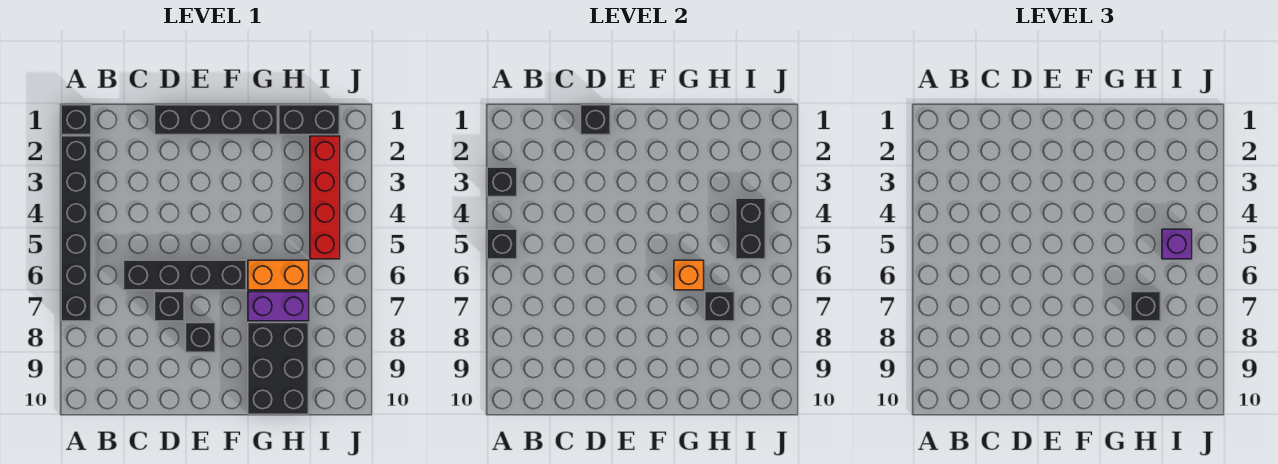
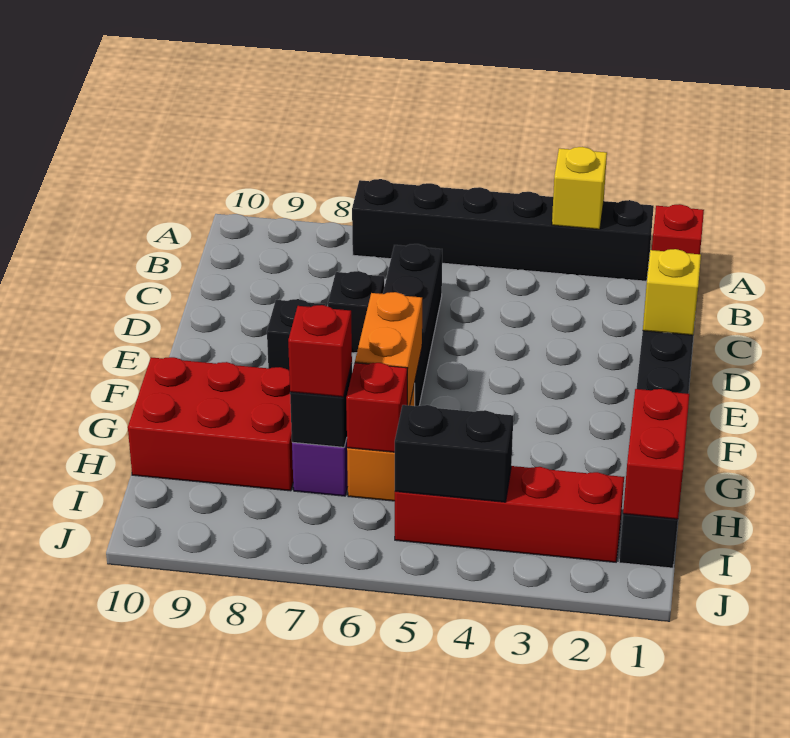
black brick A1 level 1 -> red brick A1 level 1
black brick A3 level 2 -> yellow brick A3 level 2
black brick A5 level 2 -> none
black brick D1 level 2 -> yellow brick D1 level 2
orange brick G6 level 2 -> orange brick F6:G6 level 2
black brick G8:H10 level 1 -> red brick G8:H10 level 1
none -> red brick H1:I1 level 2
none -> red brick H6 level 2
black brick H7 level 3 -> red brick H7 level 3
purple brick I5 level 3 -> none

